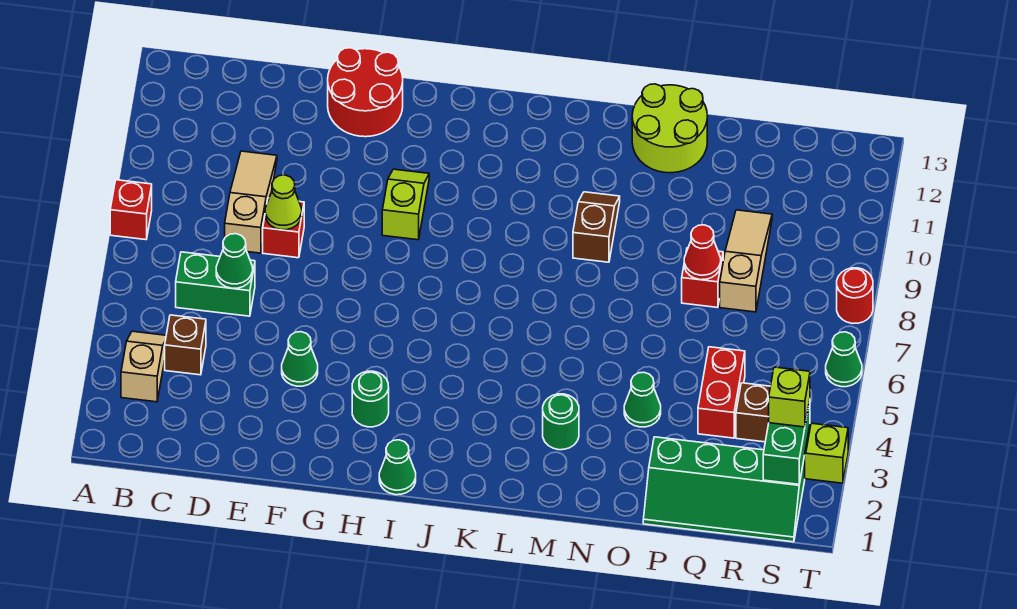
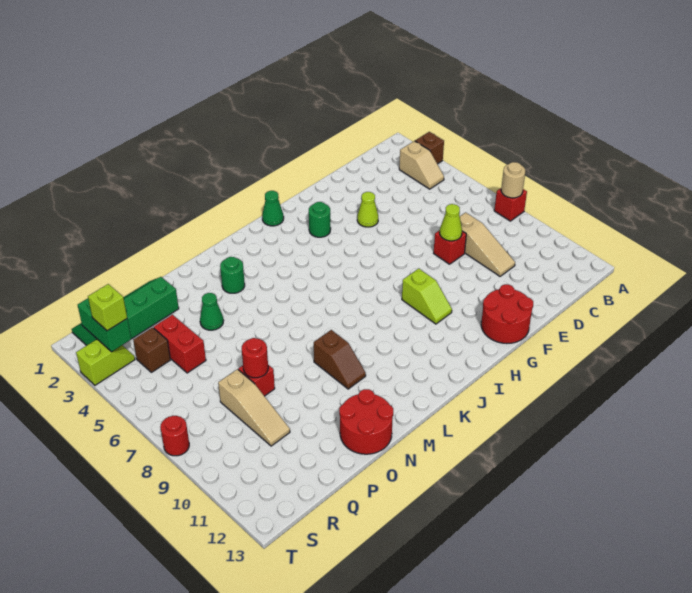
none -> tan round brick A8 level 2
brown brick C4 level 1 -> brown brick A3 level 1
green brick C6:D6 level 1 -> none
green cone D6 level 2 -> none
green cone F4 level 1 -> lime cone F4 level 1
lime round brick N12:O13 level 1 -> red round brick N12:O13 level 1
red cone P8 level 2 -> red round brick P8 level 2
green cone T6 level 1 -> none

